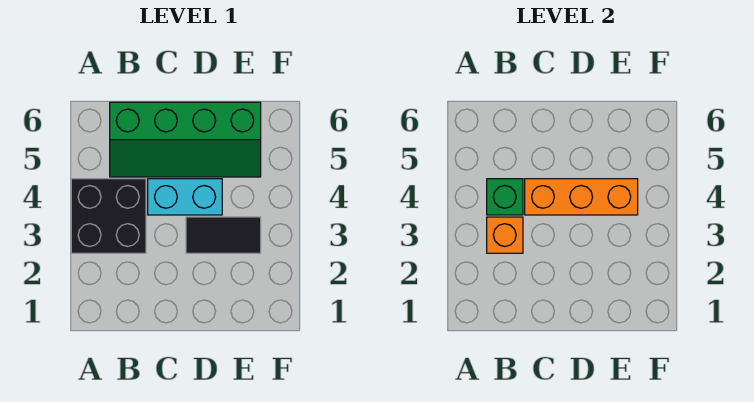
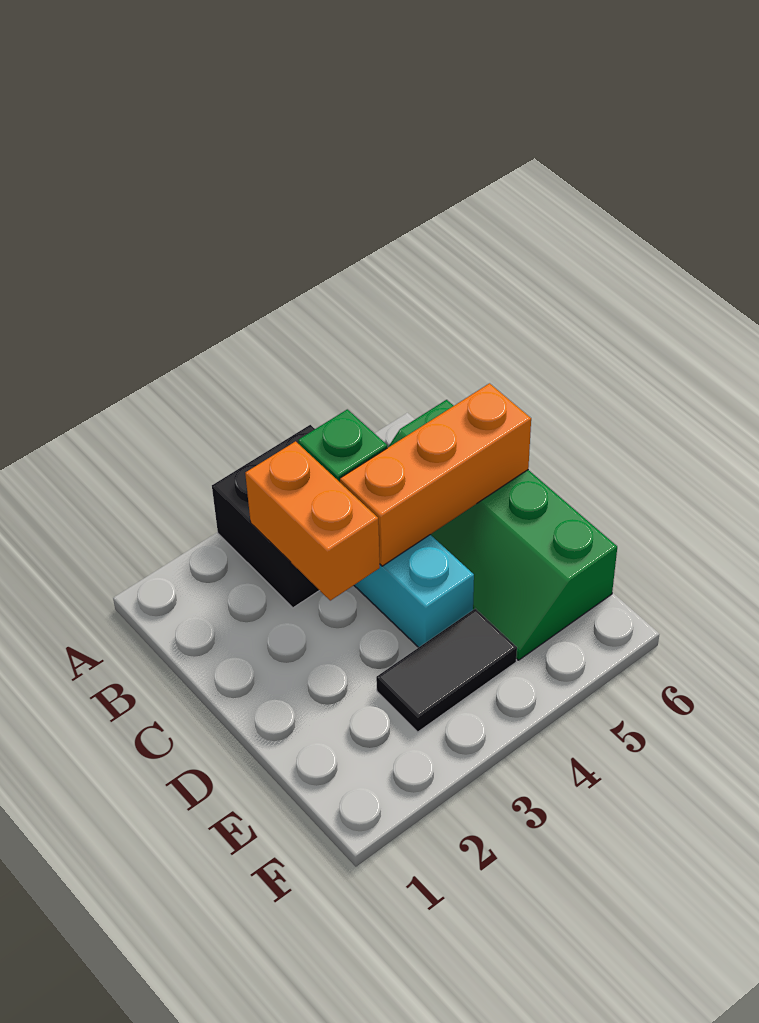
orange brick B3 level 2 -> orange brick B3:C3 level 2
orange brick C4:E4 level 2 -> orange brick C4:C6 level 2
black tile D3:E3 level 1 -> black tile E3:E4 level 1

